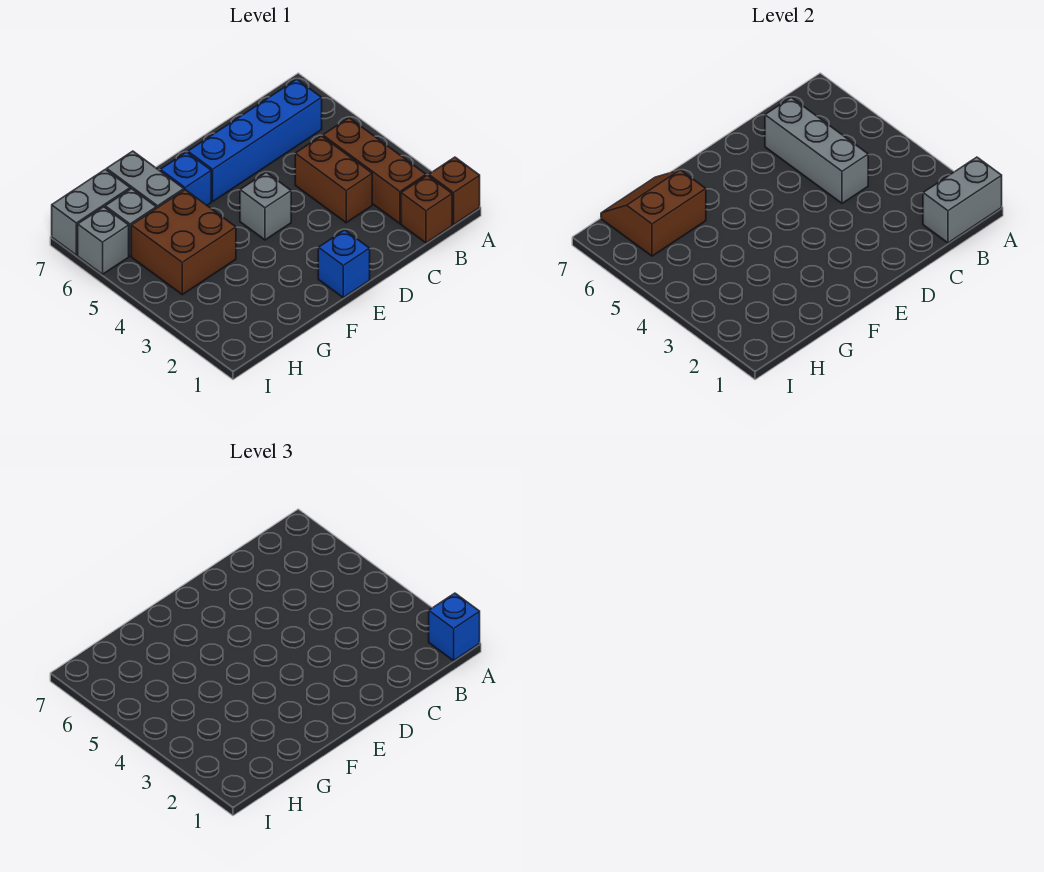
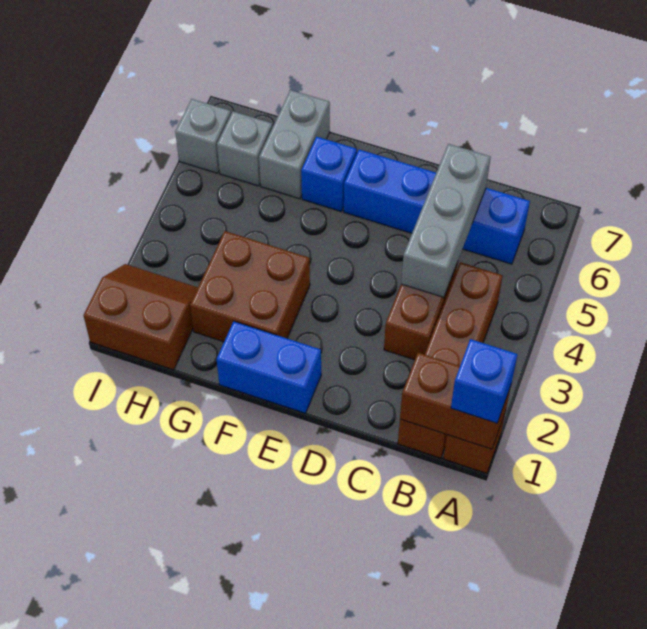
grey brick A1:B1 level 2 -> brown brick A1:B1 level 2
blue brick E1 level 1 -> blue brick E1:F1 level 1
grey brick E4 level 1 -> none
brown brick G4:H5 level 1 -> brown brick F2:G3 level 1
brown slope G6:H7 level 2 top 6 -> brown slope H1:I2 level 1 top 1
grey brick H7:I7 level 1 -> none

